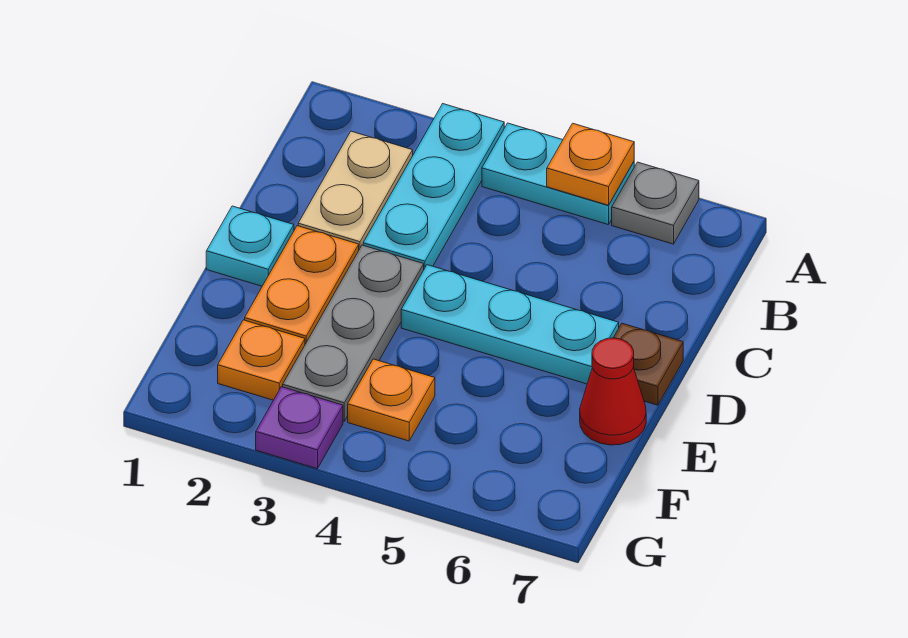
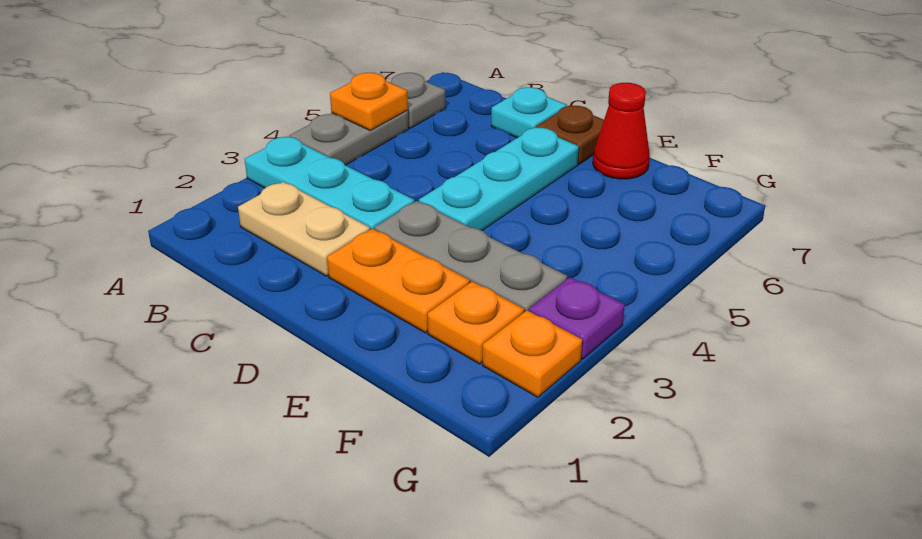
cyan plate A4:A5 level 1 -> grey plate A4:A5 level 1
cyan plate D1 level 1 -> cyan plate C7 level 1
orange plate F4 level 1 -> orange plate G2 level 1

